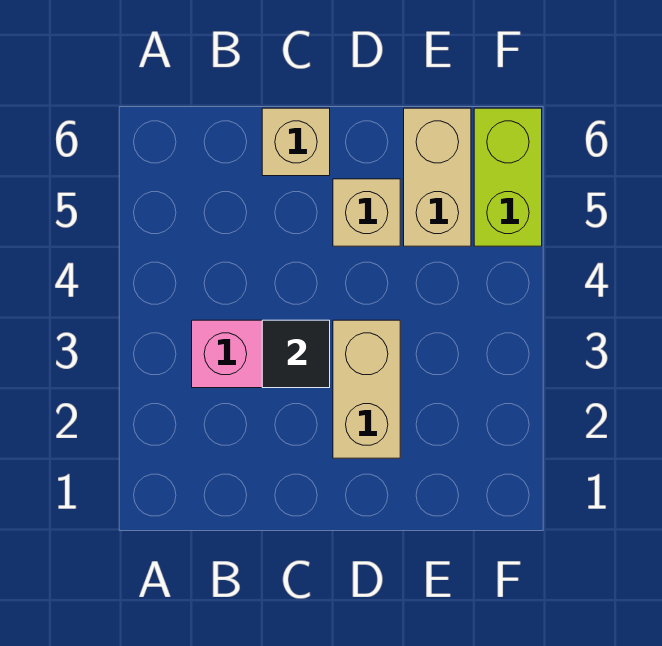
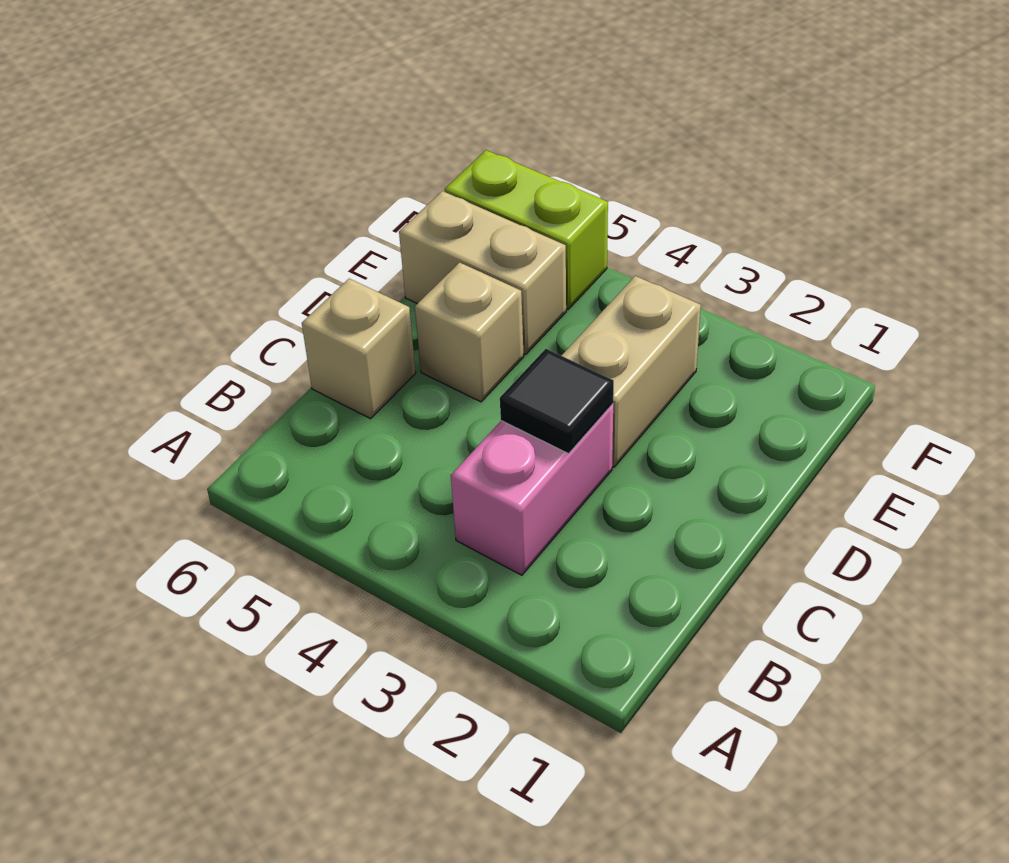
tan brick D2:D3 level 1 -> tan brick D3:E3 level 1

